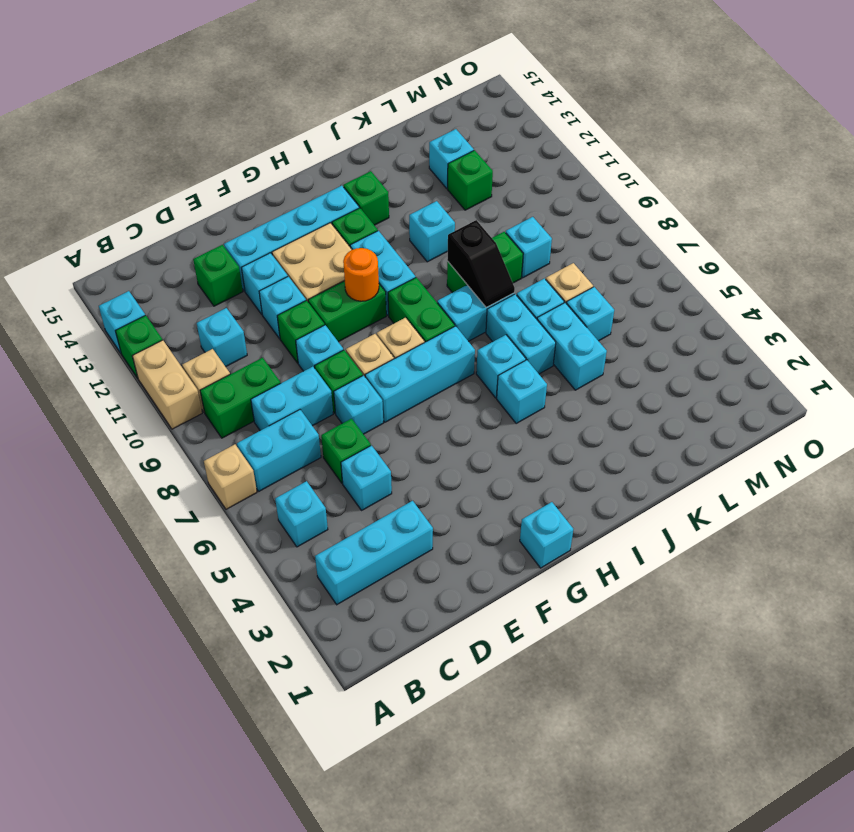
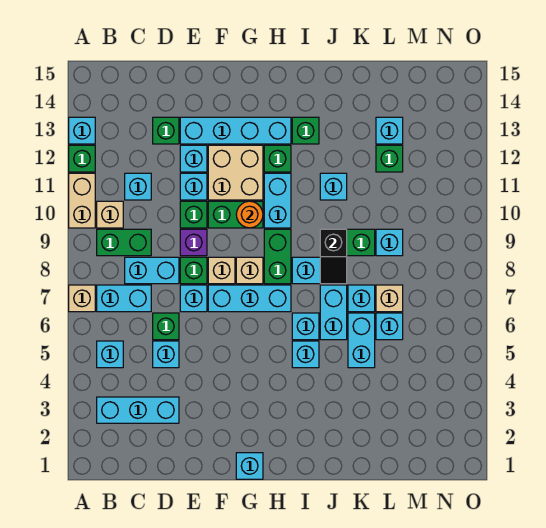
cyan brick E9 level 1 -> purple brick E9 level 1

